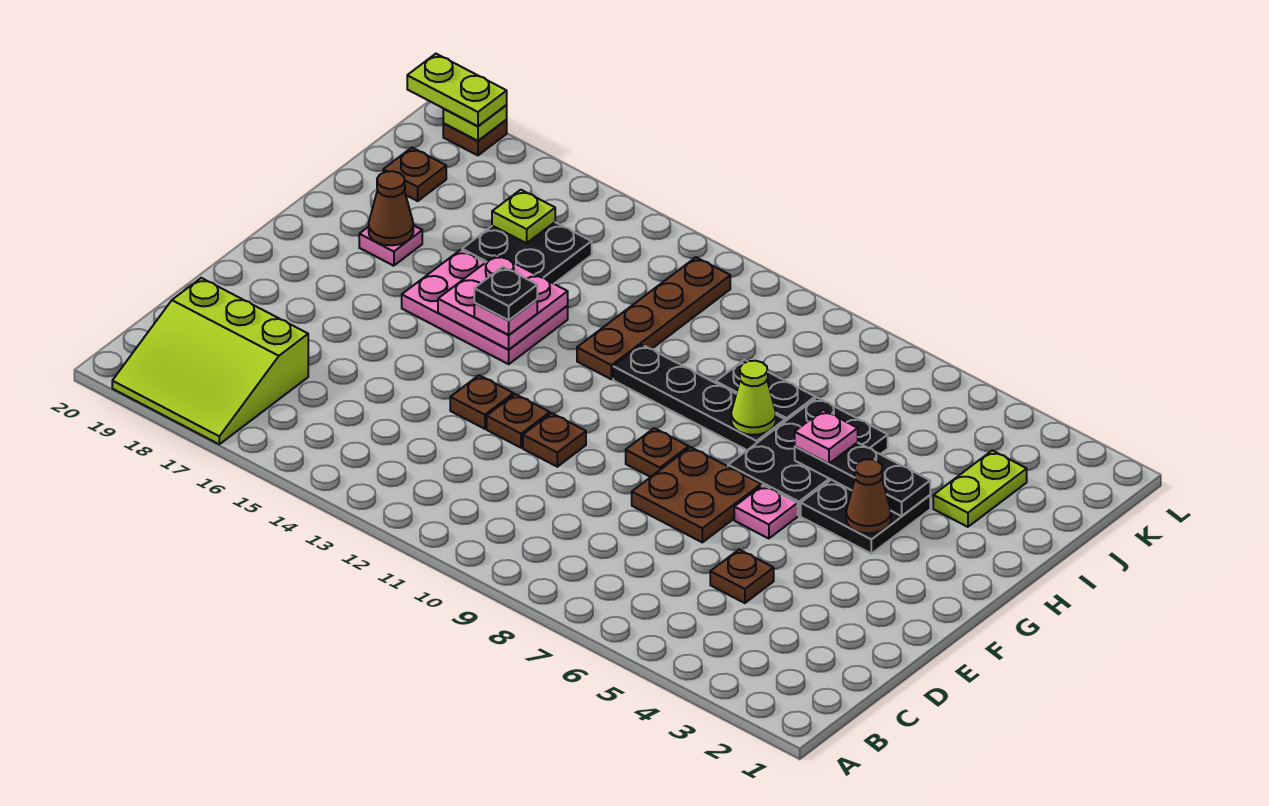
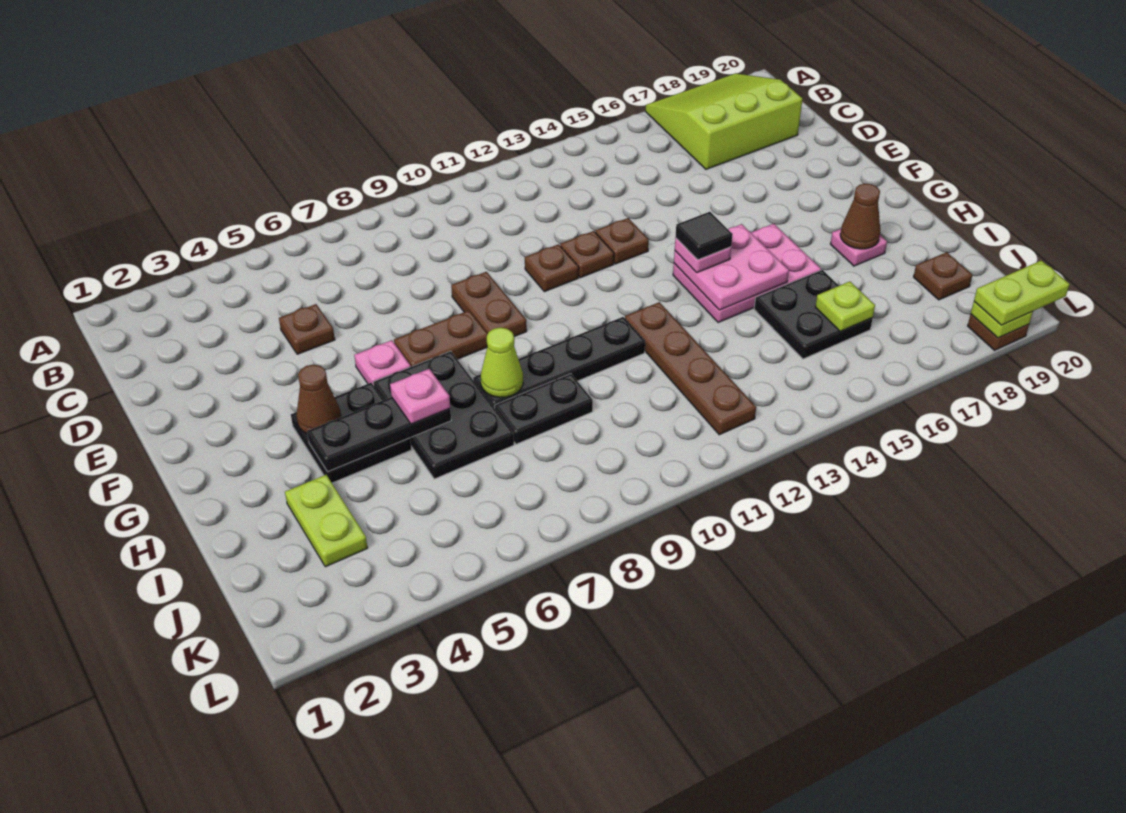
brown plate E7:F8 level 1 -> brown plate F7:F8 level 1
brown plate F9 level 1 -> brown plate E9:F9 level 1
black plate G14 level 4 -> black tile G14 level 4

